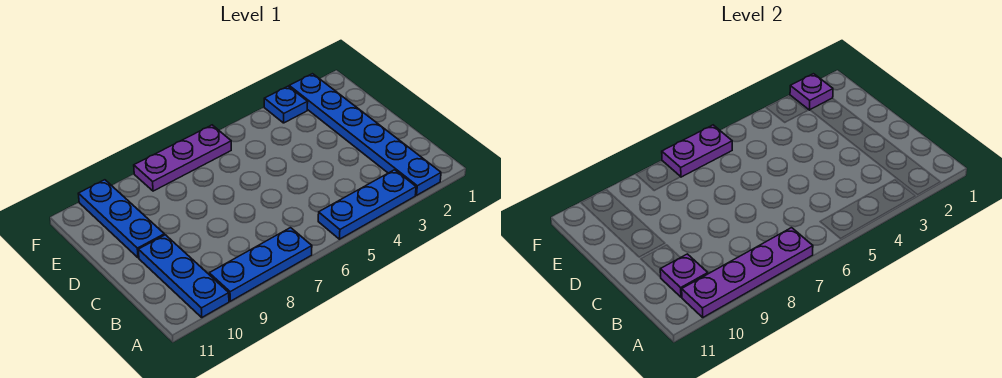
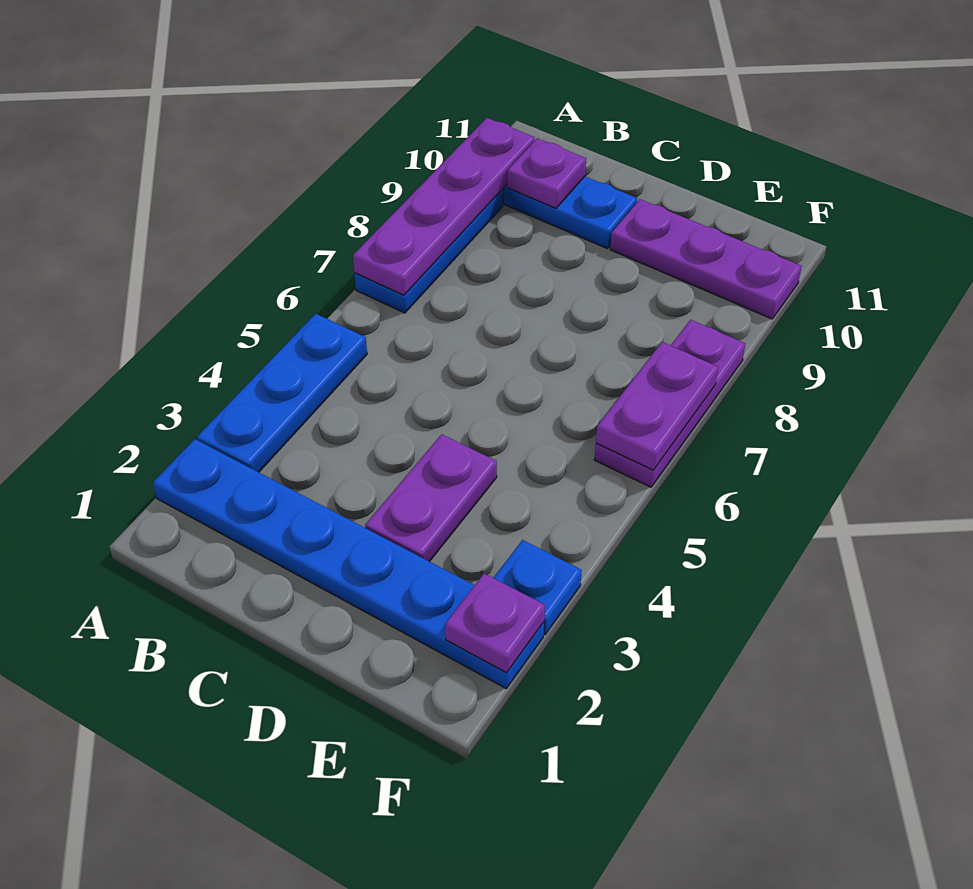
none -> purple plate D3:D4 level 1
blue plate D10:F10 level 1 -> purple plate D10:F10 level 1

